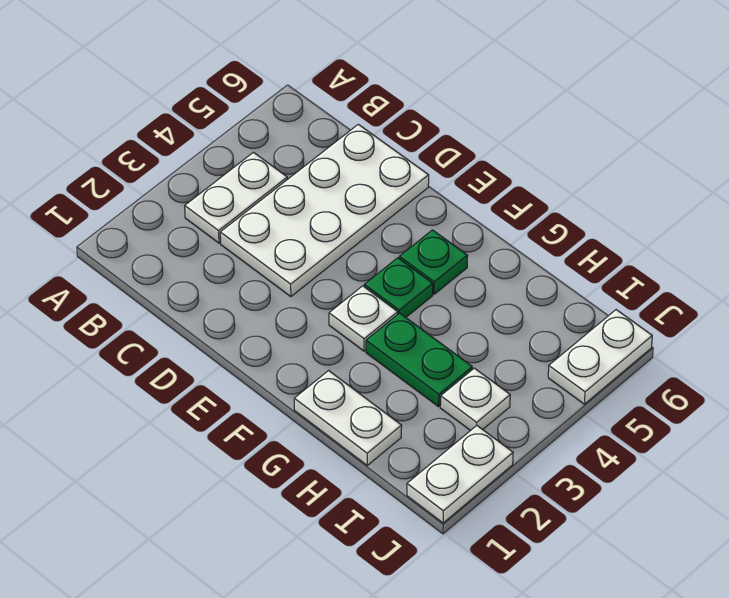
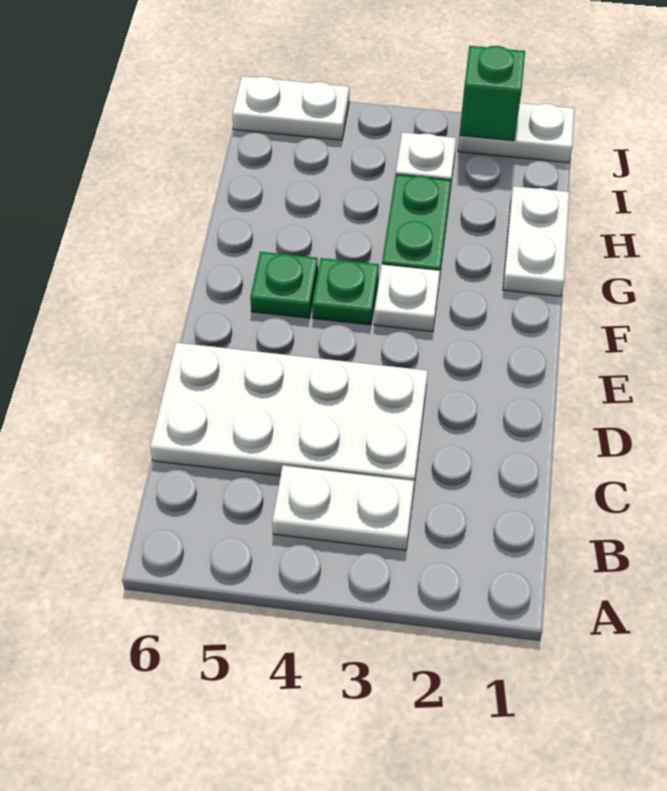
none -> green brick J2 level 2

